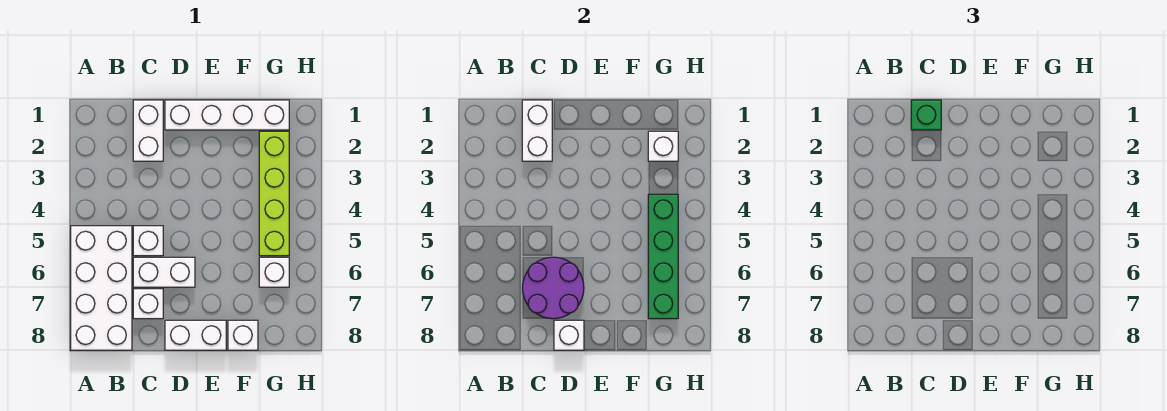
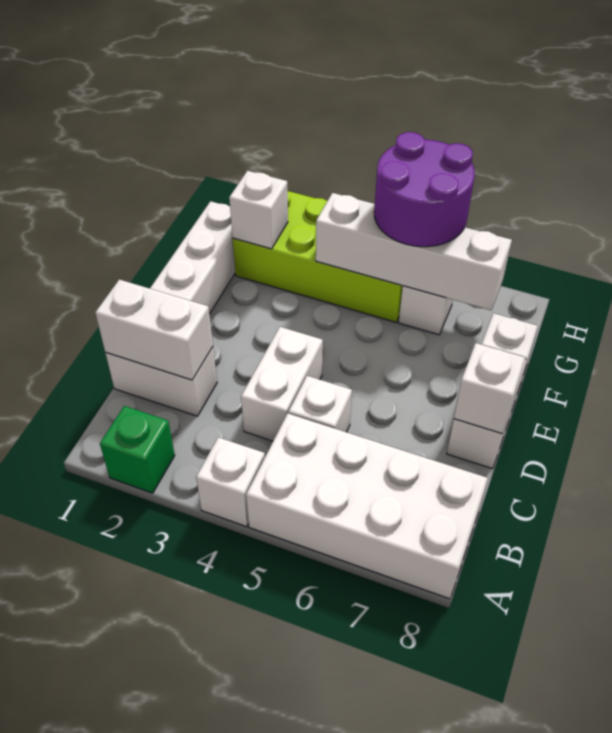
green brick C1 level 3 -> green brick A2 level 1
white brick C6:D6 level 1 -> white brick C4:D4 level 1
purple round brick C6:D7 level 2 -> purple round brick G5:H6 level 3
white brick C7 level 1 -> white brick A4 level 1
lime brick G2:G5 level 1 -> lime brick G2:H5 level 1
green brick G4:G7 level 2 -> white brick G4:G7 level 2

